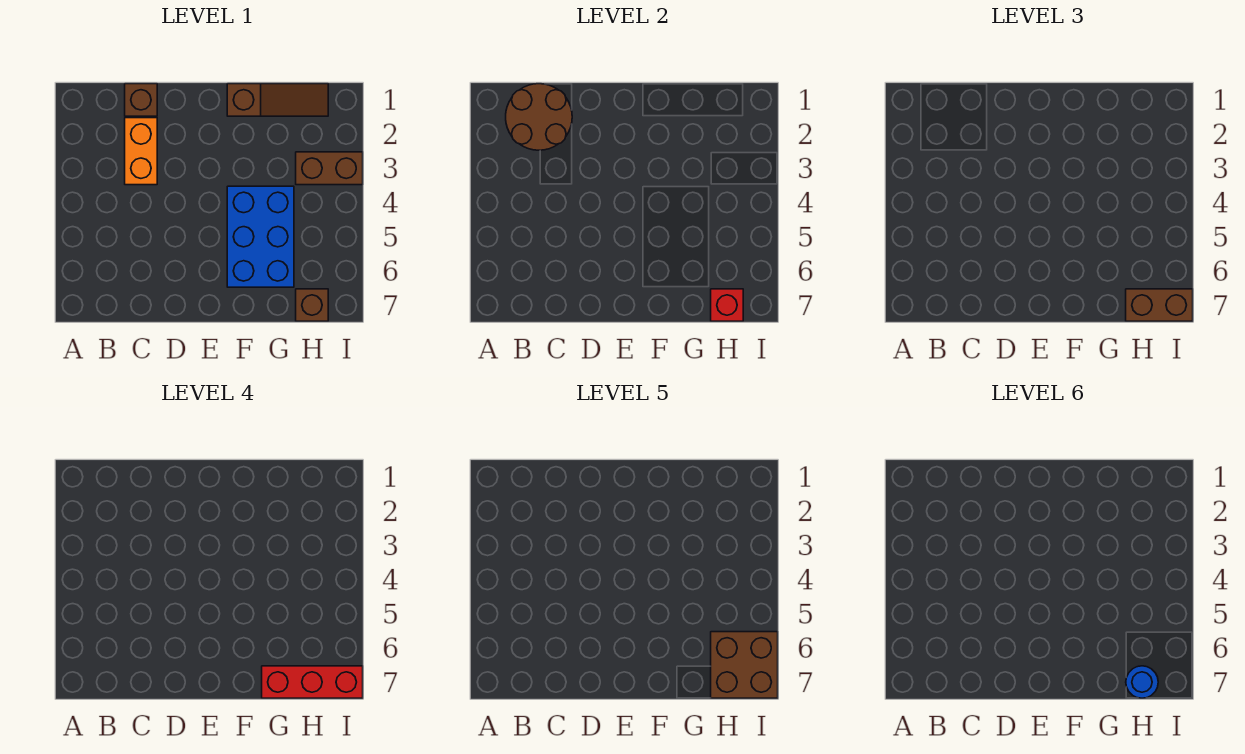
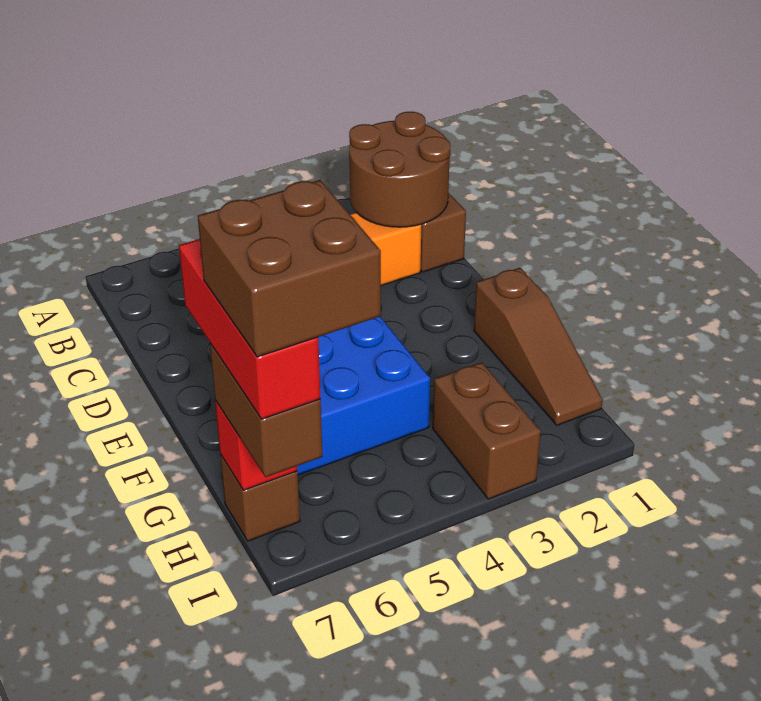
blue round brick H7 level 6 -> none

